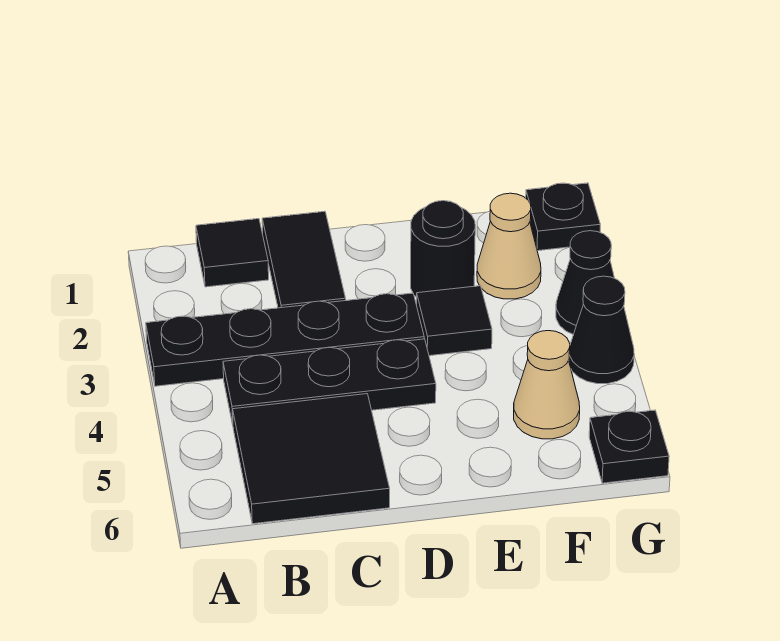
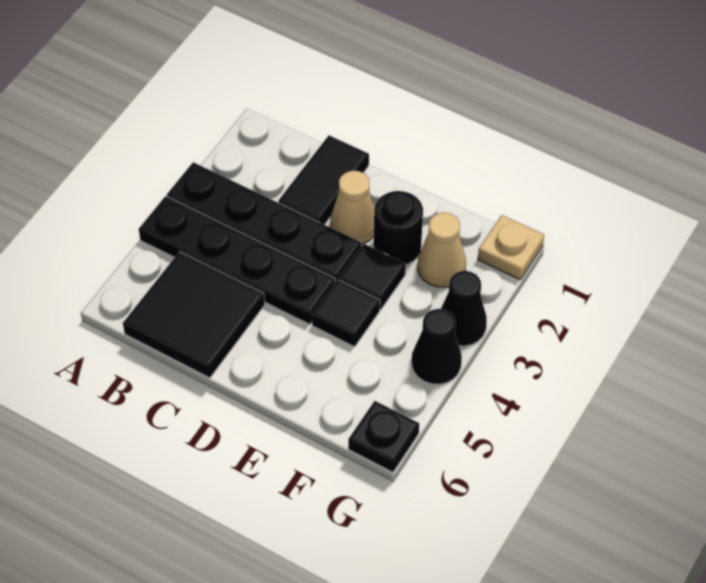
black tile B1 level 1 -> black tile E4 level 1
black plate B4:D4 level 1 -> black plate A4:D4 level 1
tan cone F5 level 1 -> tan cone D2 level 1
black plate G1 level 1 -> tan plate G1 level 1

